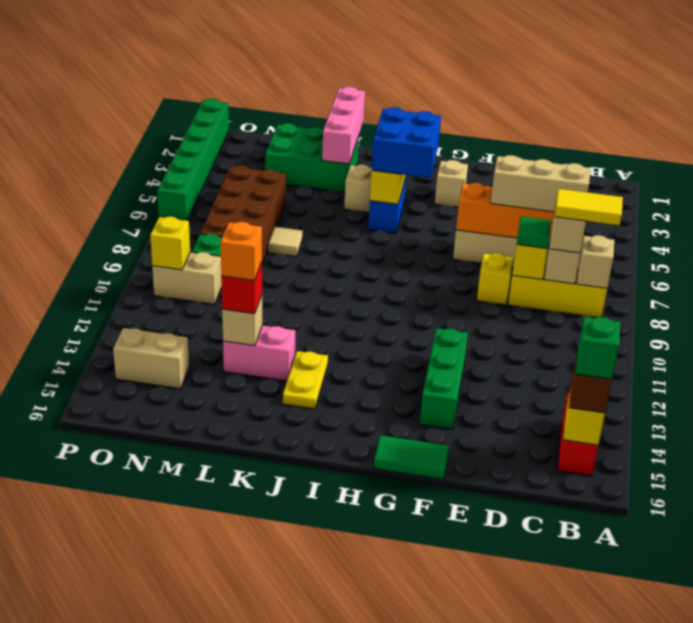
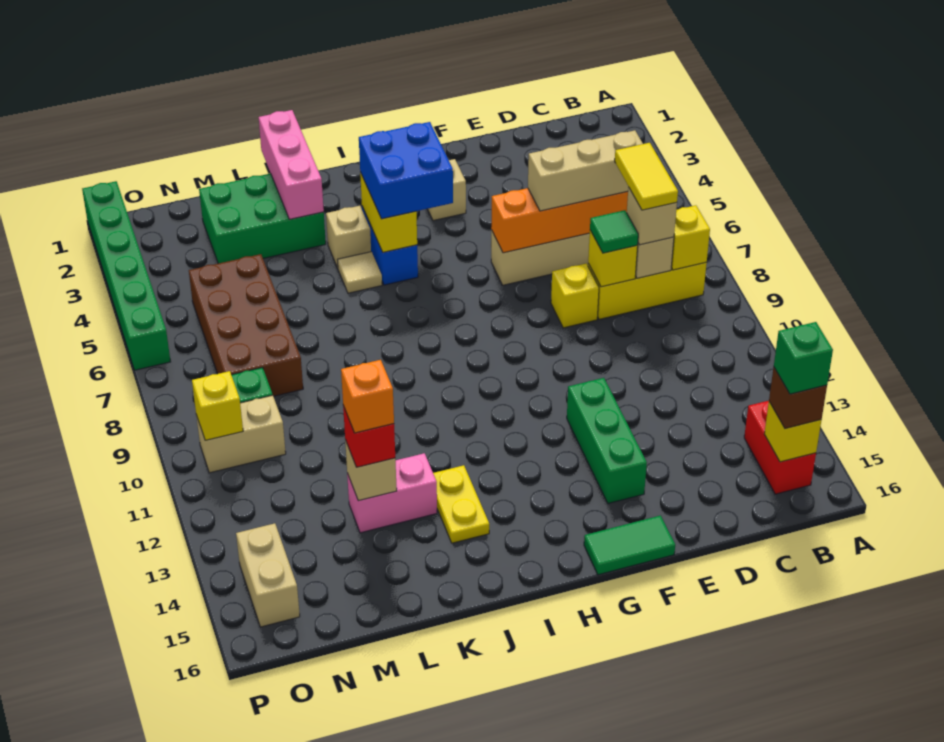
tan brick B8 level 2 -> yellow brick B8 level 2
yellow tile B8:C8 level 4 -> yellow tile C7:C8 level 4
tan tile L7 level 1 -> tan tile J5 level 1
tan brick N14:O14 level 1 -> tan brick O14:O15 level 1

